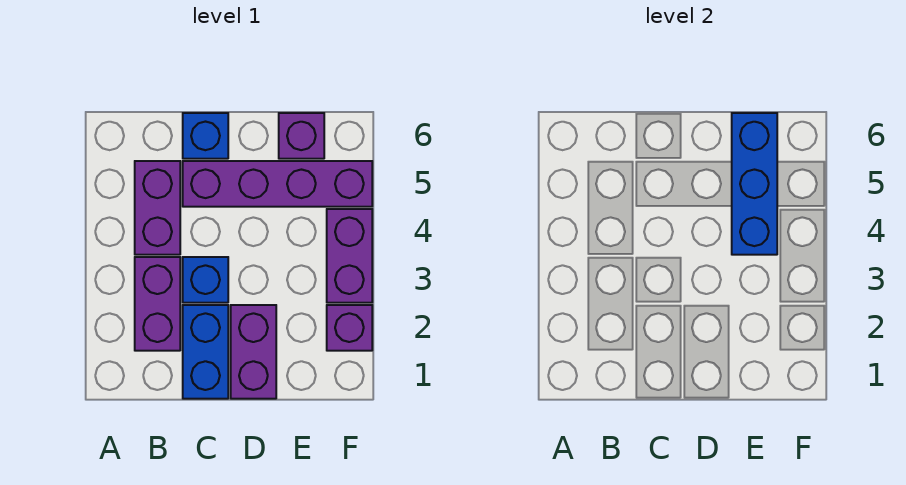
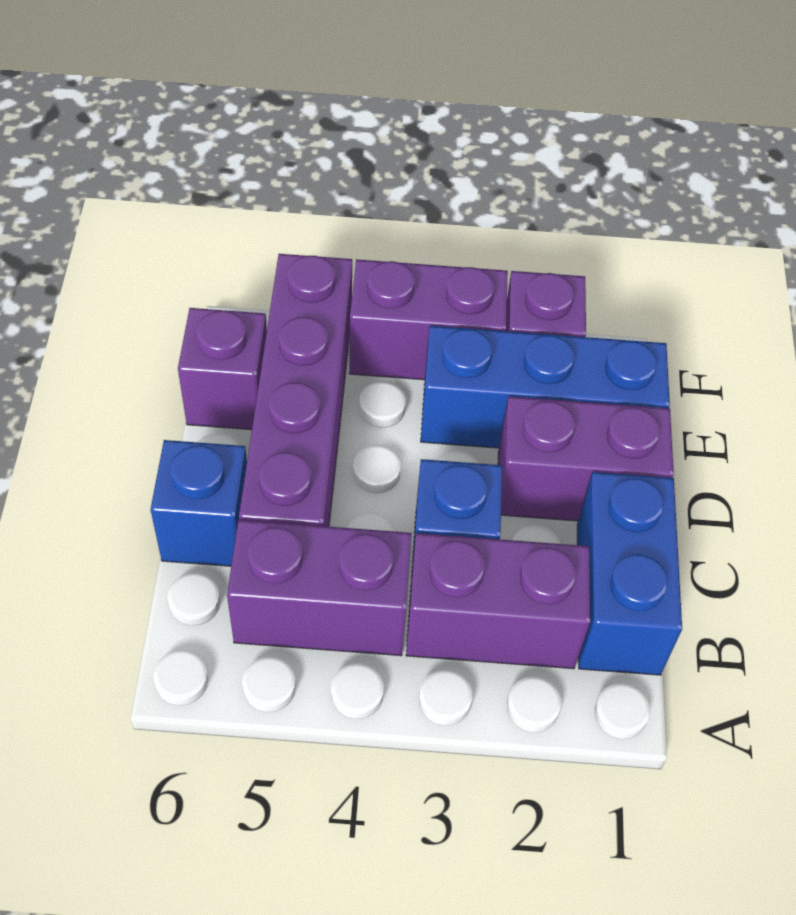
blue brick C1:C2 level 1 -> blue brick B1:C1 level 1
blue brick E4:E6 level 2 -> blue brick E1:E3 level 1

